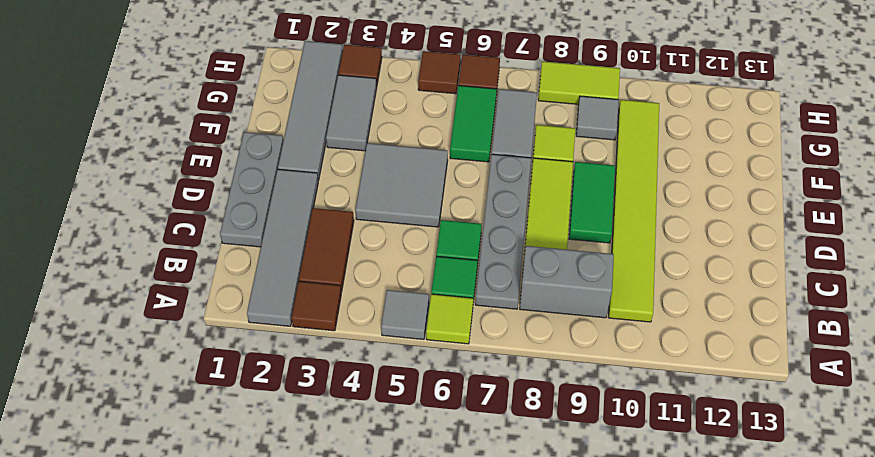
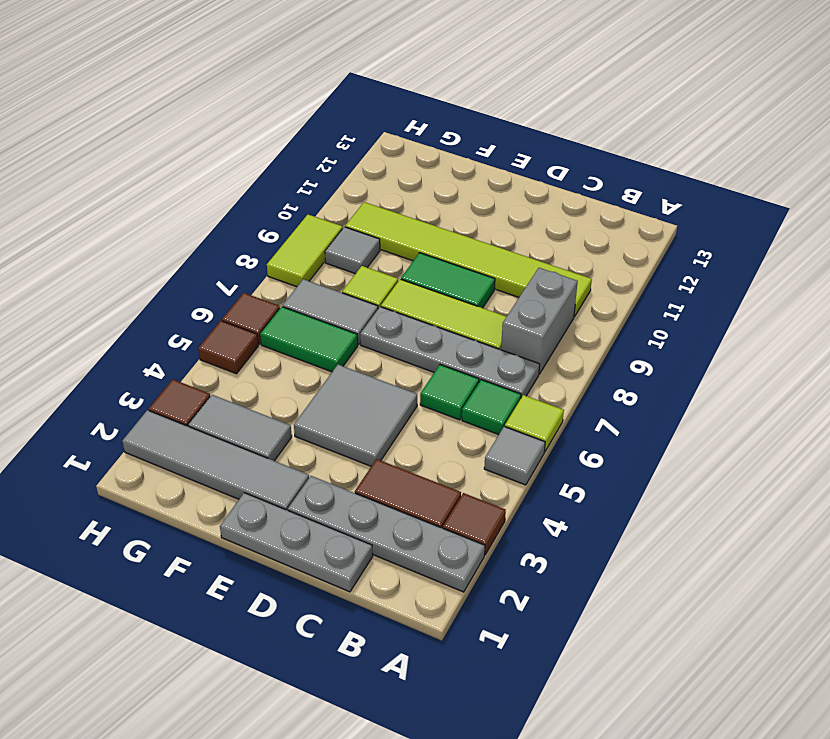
grey tile A2:D2 level 1 -> grey plate A2:D2 level 1

